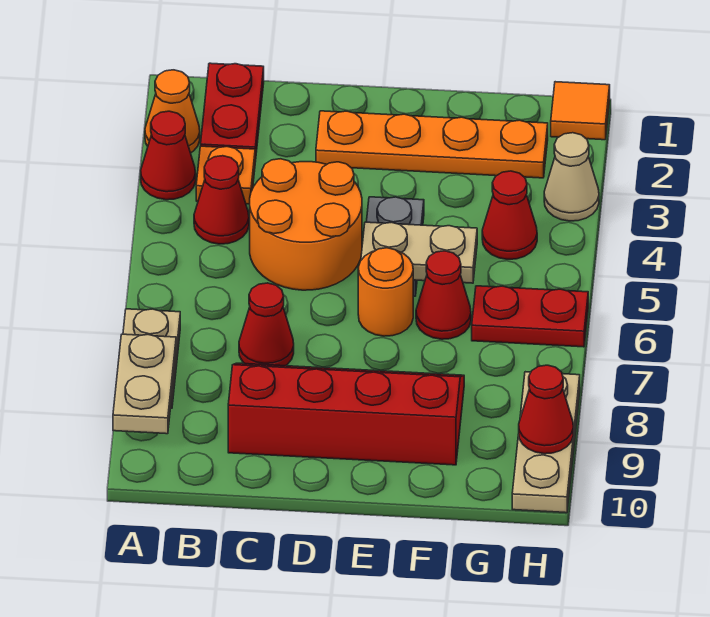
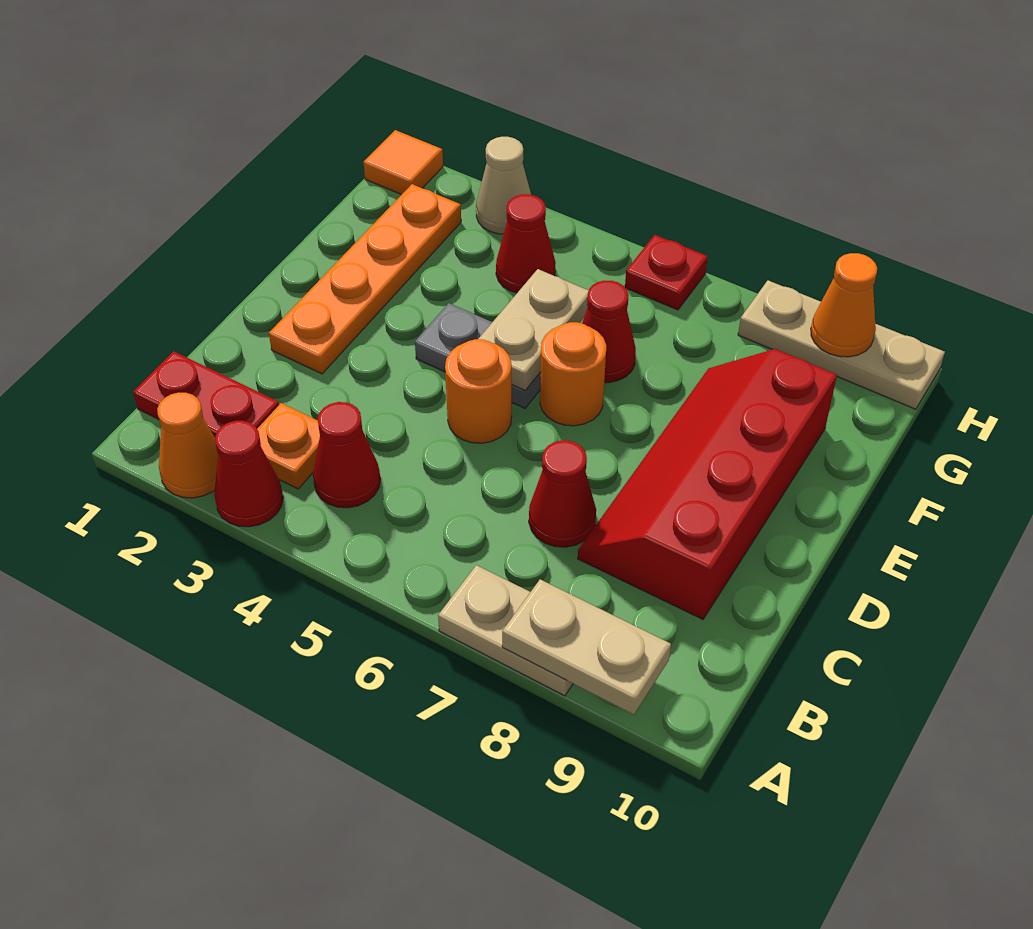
orange round brick C4:D5 level 1 -> orange round brick D5 level 1
red plate G6:H6 level 1 -> red plate H6 level 1
red cone H9 level 2 -> orange cone H9 level 2

